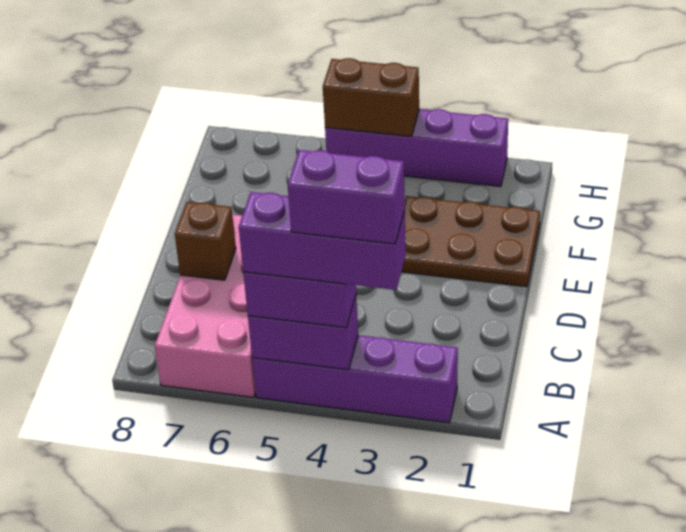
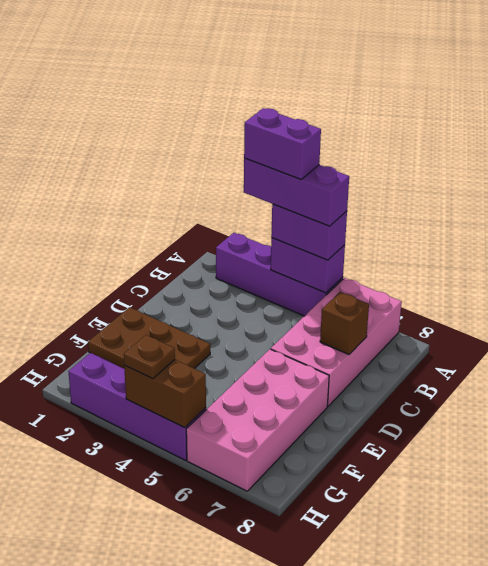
none -> pink brick E6:H7 level 1
none -> brown plate H4 level 3

